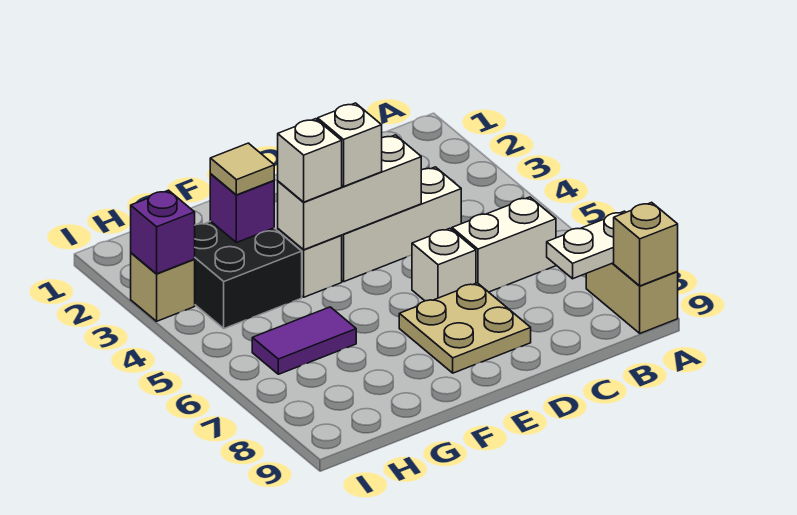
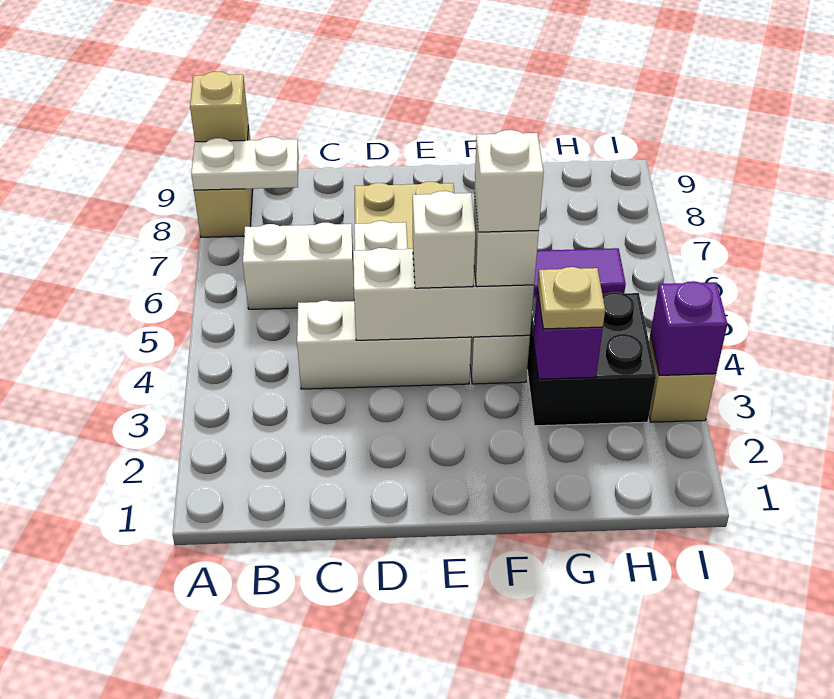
none -> white brick F4 level 4
tan tile G3 level 3 -> tan plate G3 level 3

